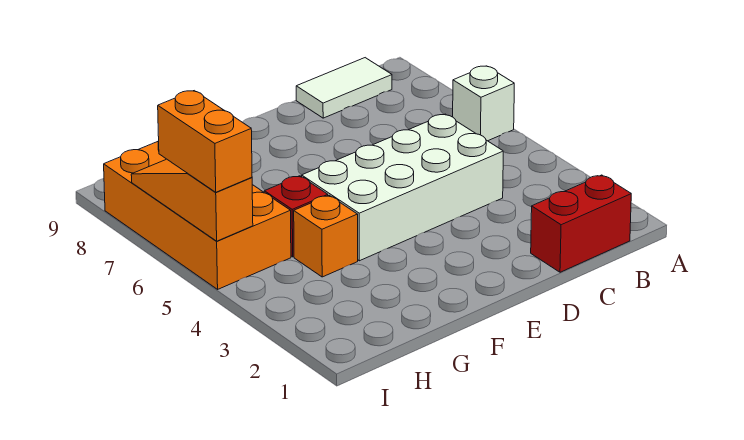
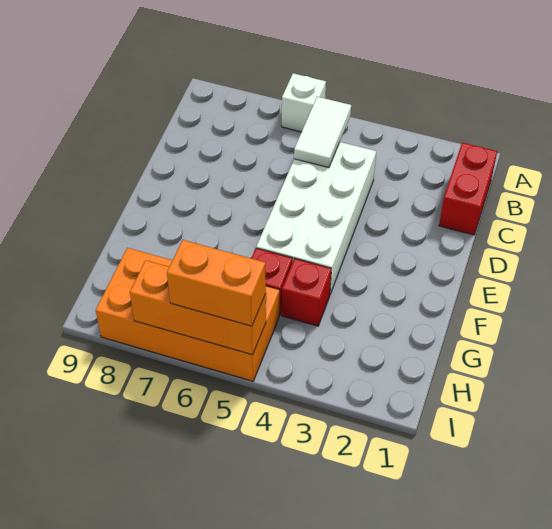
white tile B9:C9 level 1 -> white tile B5:C5 level 2
orange brick G4 level 1 -> red brick G4 level 1
orange slope I5:I7 level 2 top 5 -> orange brick I5:I7 level 2

